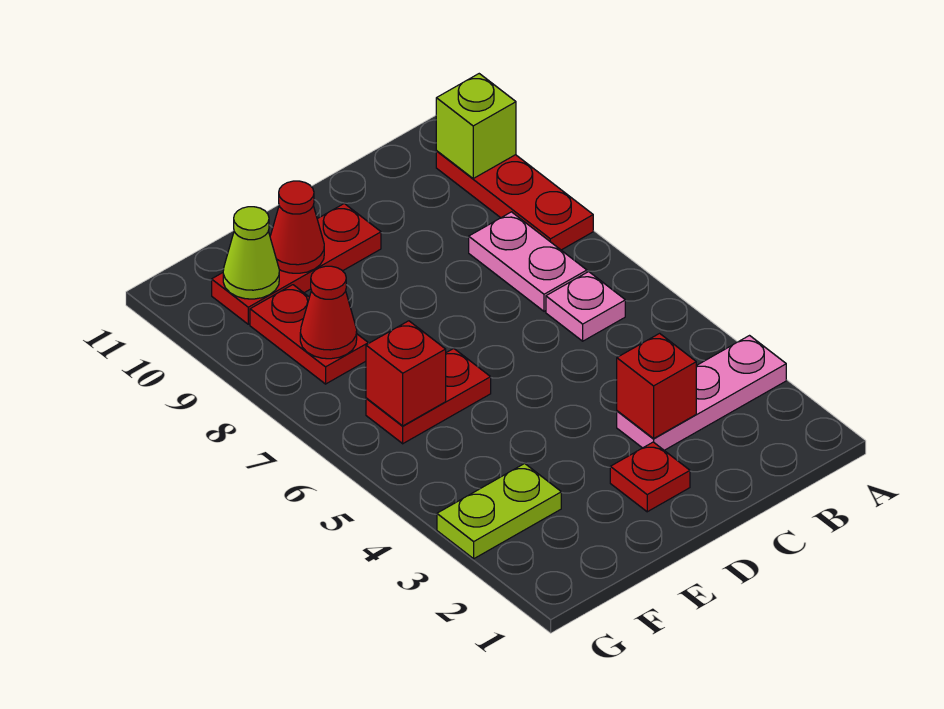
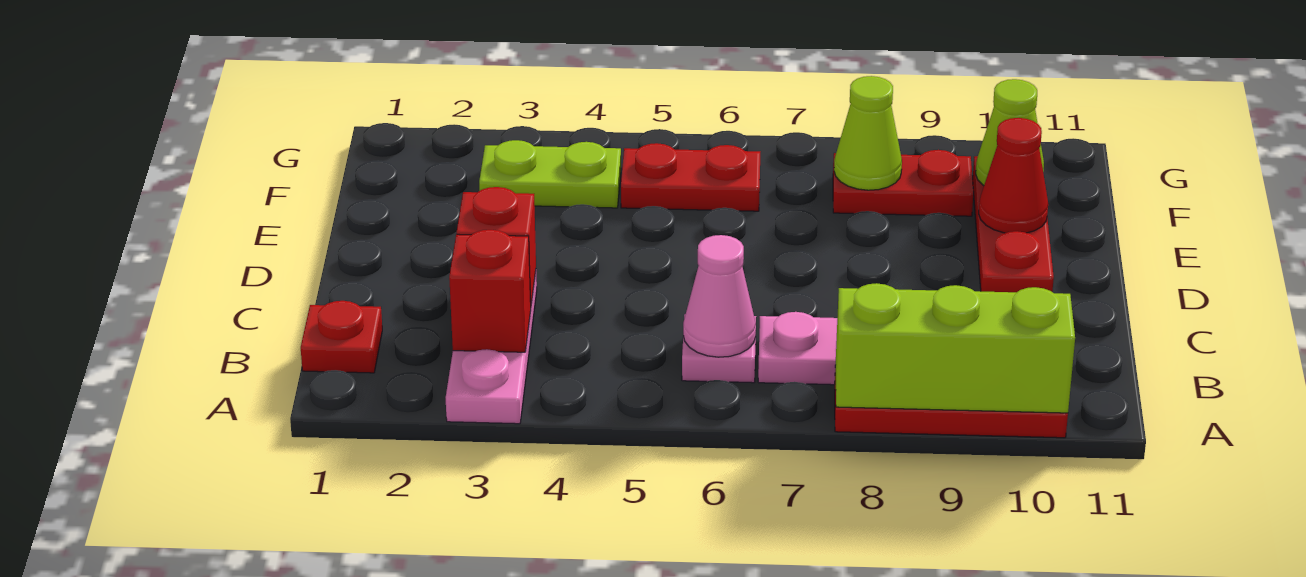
lime brick A10 level 2 -> lime brick A8:A10 level 2
none -> pink cone B6 level 2
red plate D2 level 1 -> red plate B1 level 1
red plate E6:F6 level 1 -> red plate F5:F6 level 1
lime plate F3:G3 level 1 -> lime plate F3:F4 level 1
red brick F6 level 2 -> red brick B3 level 2
red cone F8 level 2 -> lime cone F8 level 2

